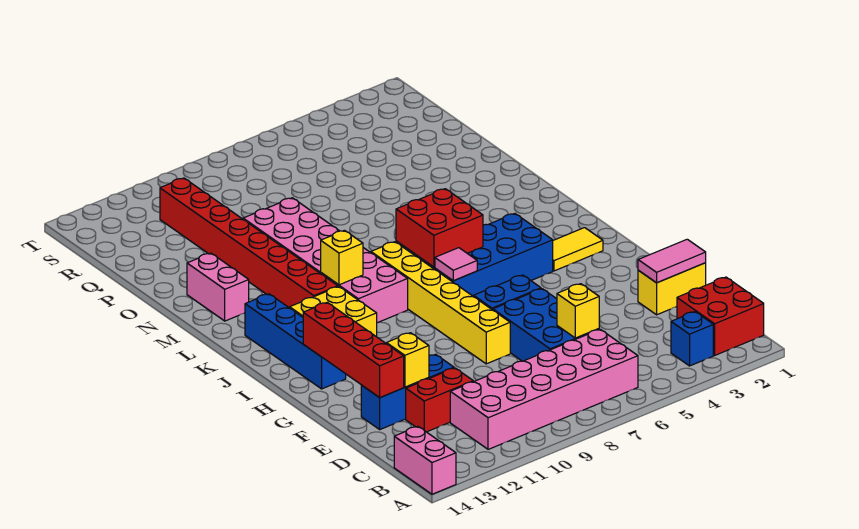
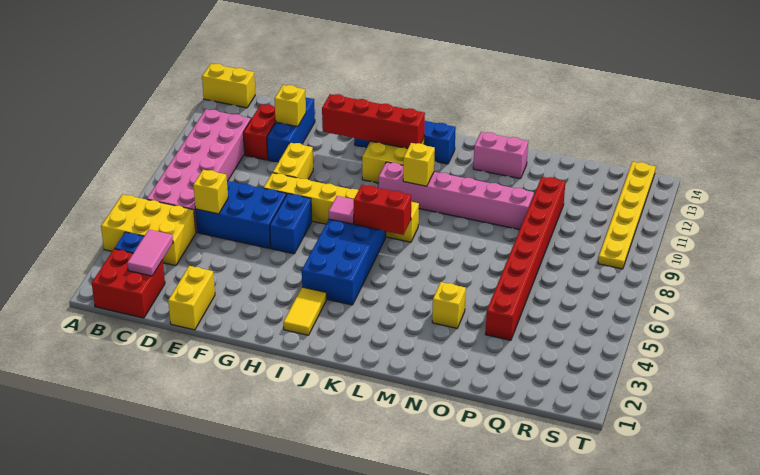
none -> yellow brick A4:C5 level 1
pink brick A14:B14 level 1 -> yellow brick A14:B14 level 1
pink tile E1:E2 level 2 -> pink tile C2:C3 level 2
red brick E13:H13 level 2 -> red brick G12:J12 level 2
none -> yellow brick F9:F10 level 1
red brick J6:K7 level 2 -> red brick J7:K7 level 2
pink brick J9:O10 level 1 -> pink brick J10:O10 level 1
red brick K11:R11 level 1 -> red brick P4:P11 level 1
none -> yellow brick N4 level 1
none -> yellow plate S9:S14 level 1

